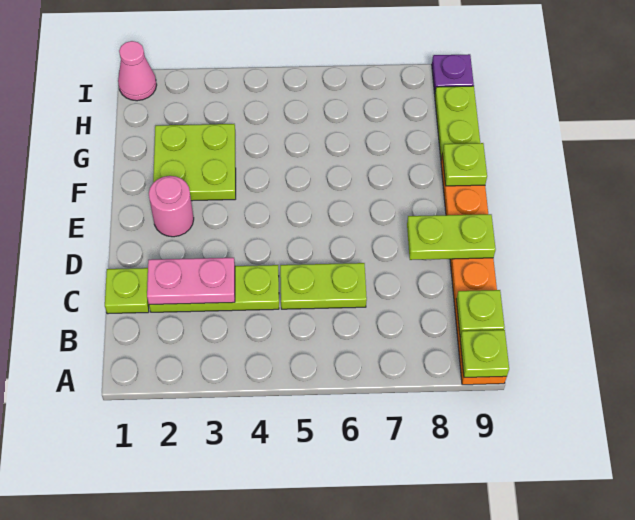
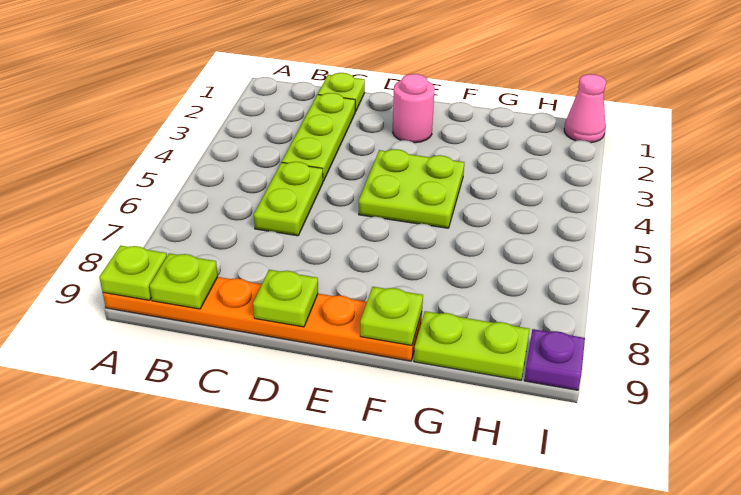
pink plate C2:C3 level 2 -> none
lime plate D8:D9 level 2 -> lime plate D9 level 2
lime plate F2:G3 level 1 -> lime plate E4:F5 level 1

